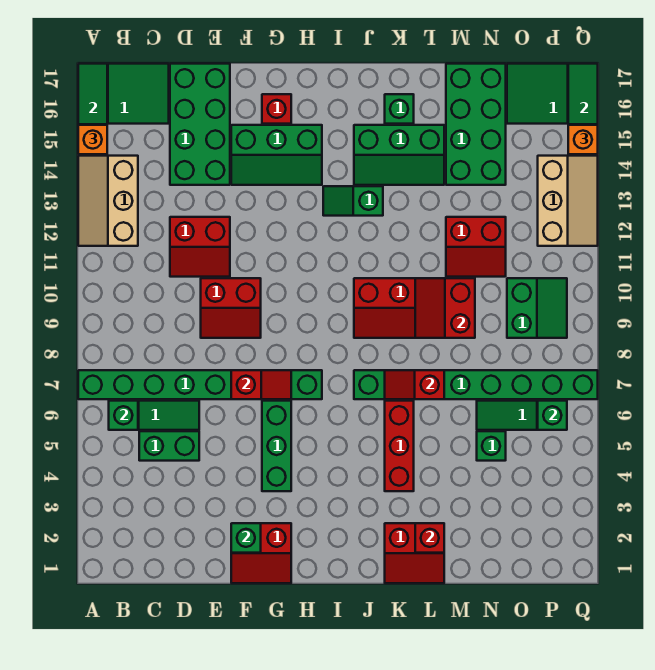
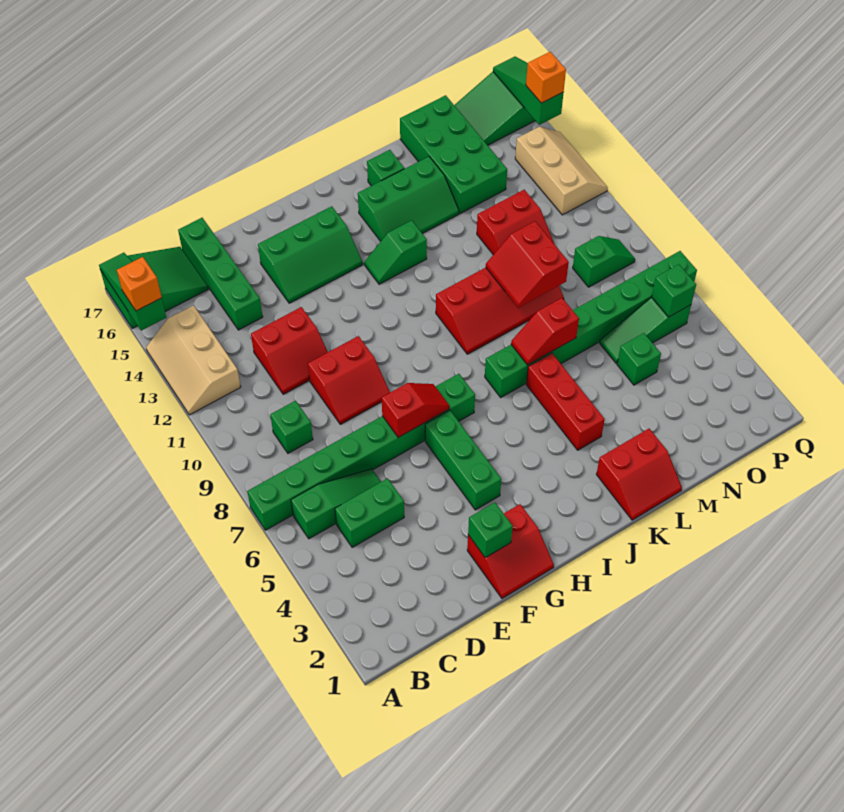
green brick B6 level 2 -> green brick C9 level 1
green brick D14:E17 level 1 -> green brick D14:D17 level 1
red brick G16 level 1 -> none
red brick L2 level 2 -> none
green slope O9:P10 level 1 top O -> green slope O9:P9 level 1 top O

